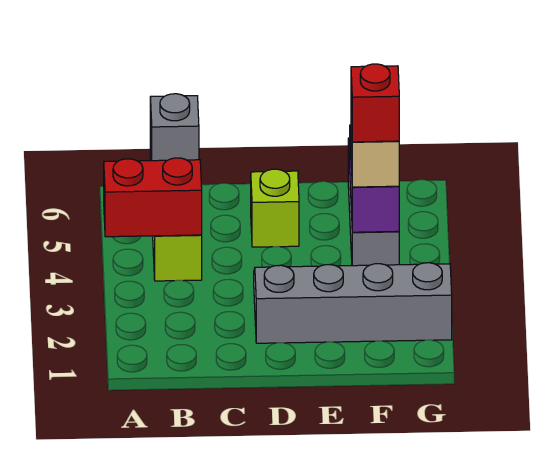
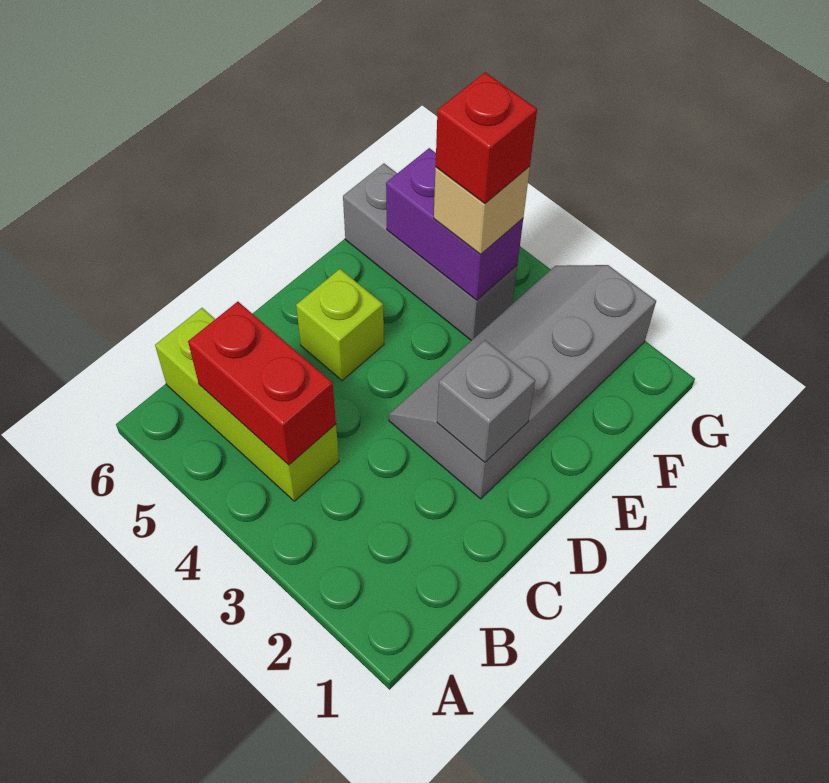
red brick A4:B4 level 2 -> red brick B4:B5 level 2
grey brick B6 level 2 -> grey brick D2 level 2

